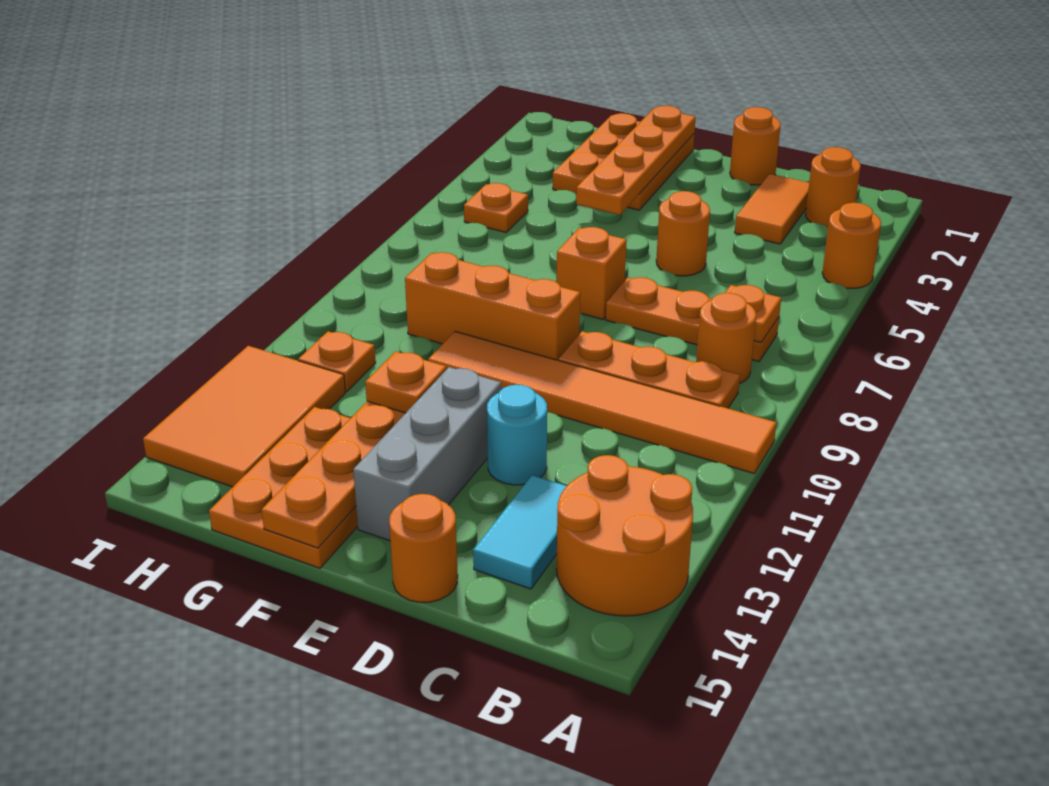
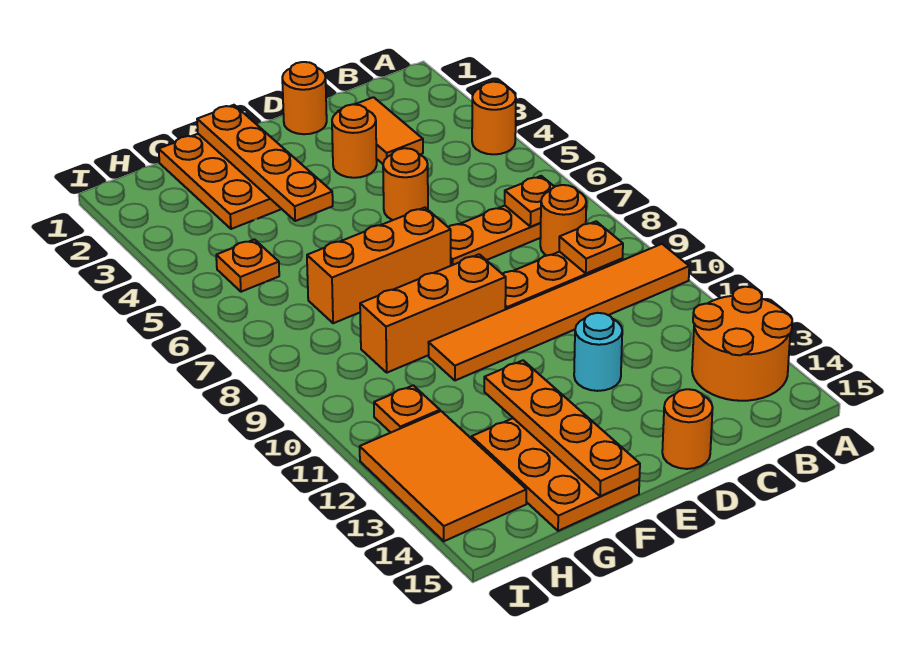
orange round brick B2 level 1 -> orange round brick D3 level 1
cyan tile C13:C14 level 1 -> none
orange brick E7 level 1 -> orange brick E7:G7 level 1
grey brick E12:E14 level 1 -> none
orange plate F12 level 3 -> orange plate B9 level 2

